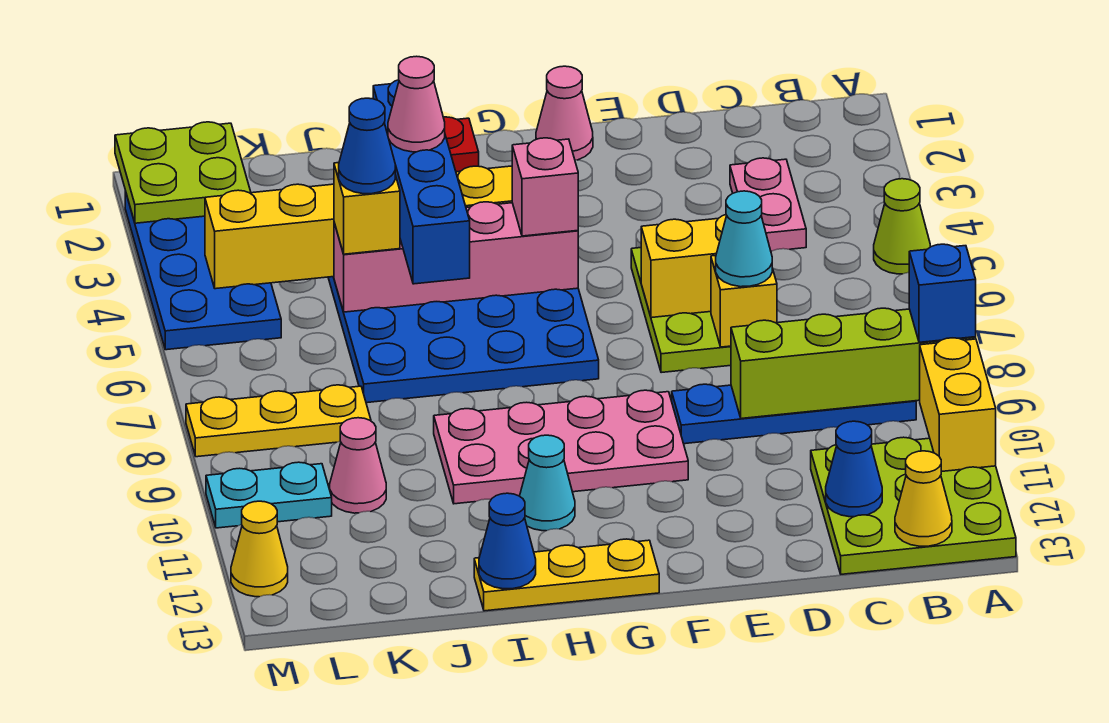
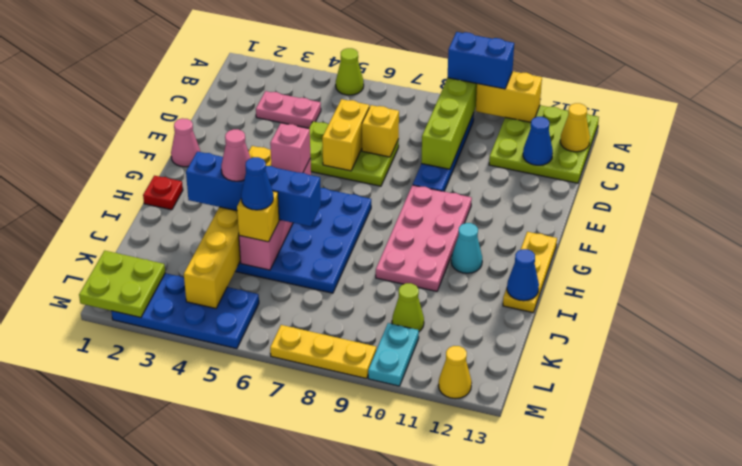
blue brick A9 level 3 -> blue brick A9:A10 level 3
cyan cone D7 level 3 -> none
yellow plate K8:M8 level 1 -> yellow plate M7:M9 level 1
pink cone K10 level 1 -> lime cone K10 level 1

